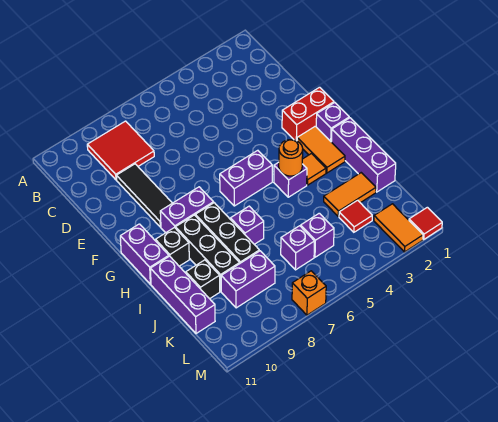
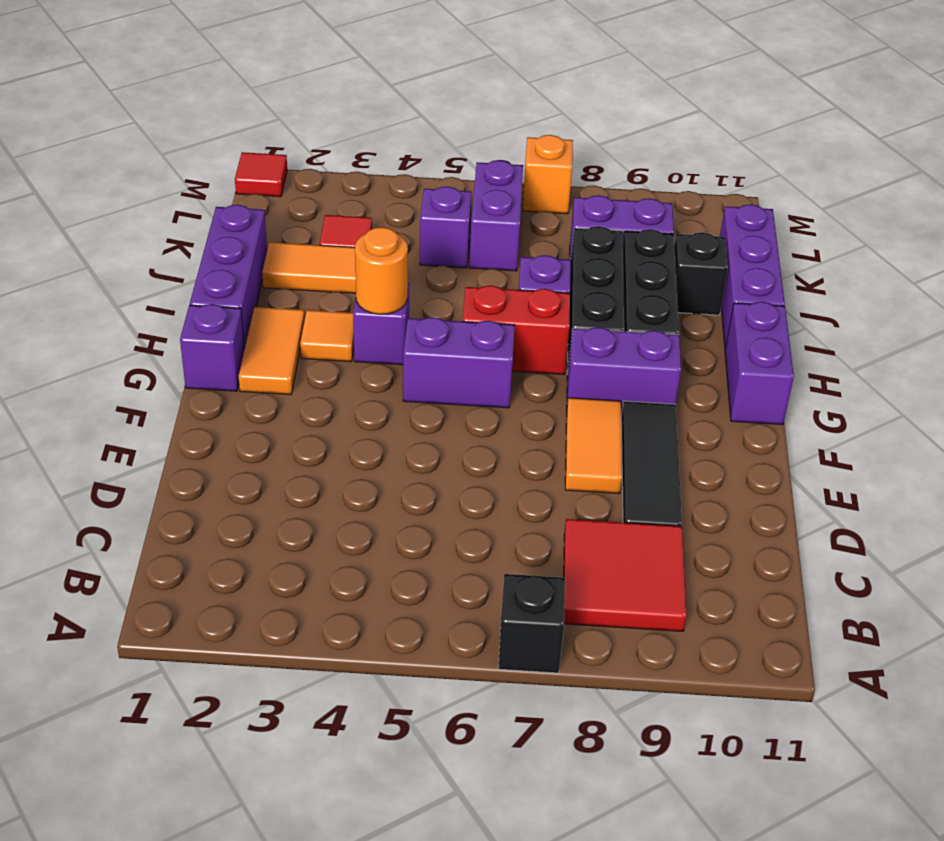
red brick F1:F2 level 1 -> red brick H6:H7 level 1
black brick H10 level 1 -> black brick A7 level 1
purple brick K6 level 1 -> purple brick K6:L6 level 1
orange tile L2:M2 level 1 -> orange tile E8:F8 level 1

